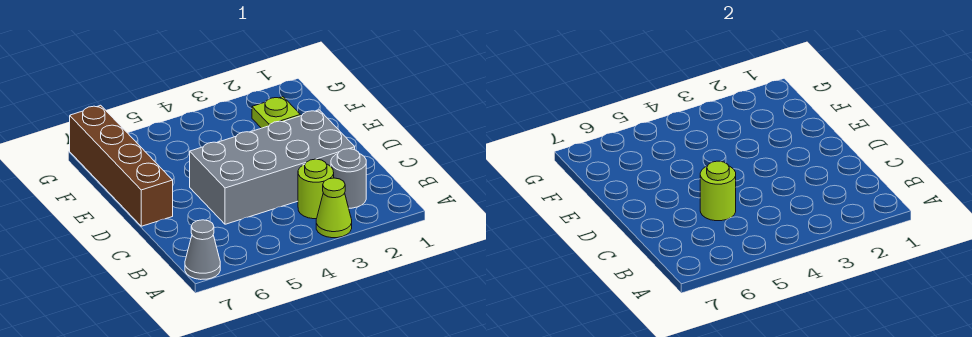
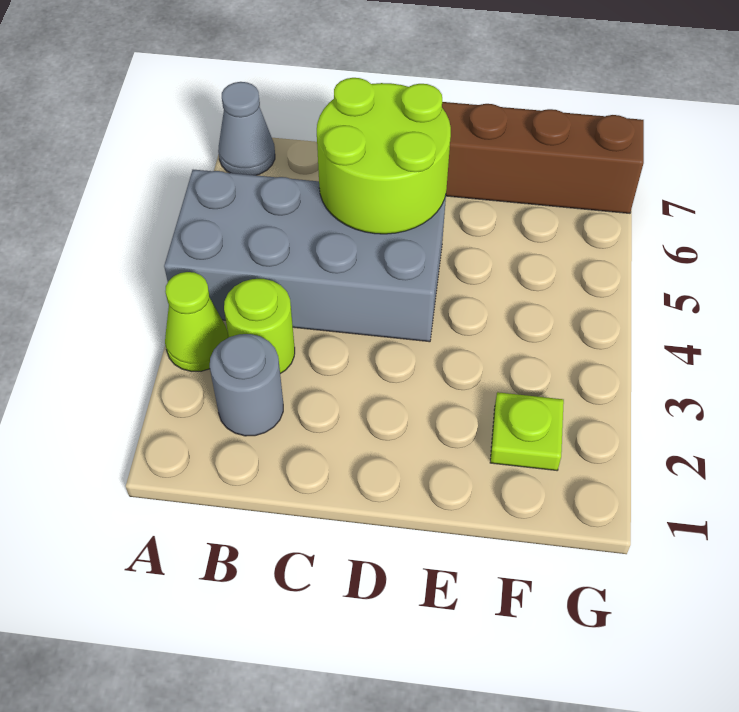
grey brick C2:D5 level 1 -> grey brick A4:D5 level 1
lime round brick C5 level 2 -> lime round brick C5:D6 level 2

